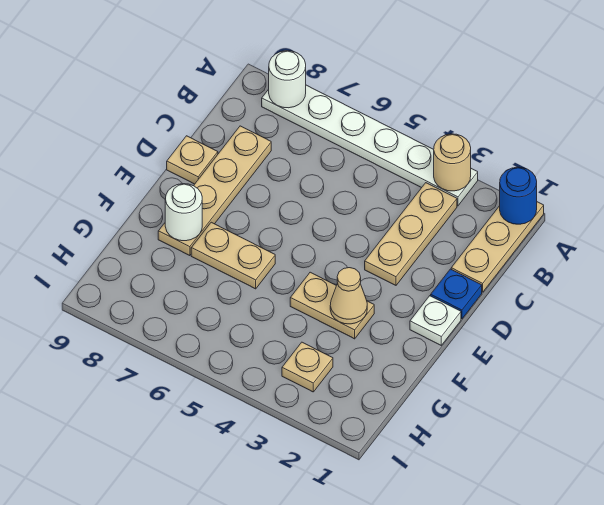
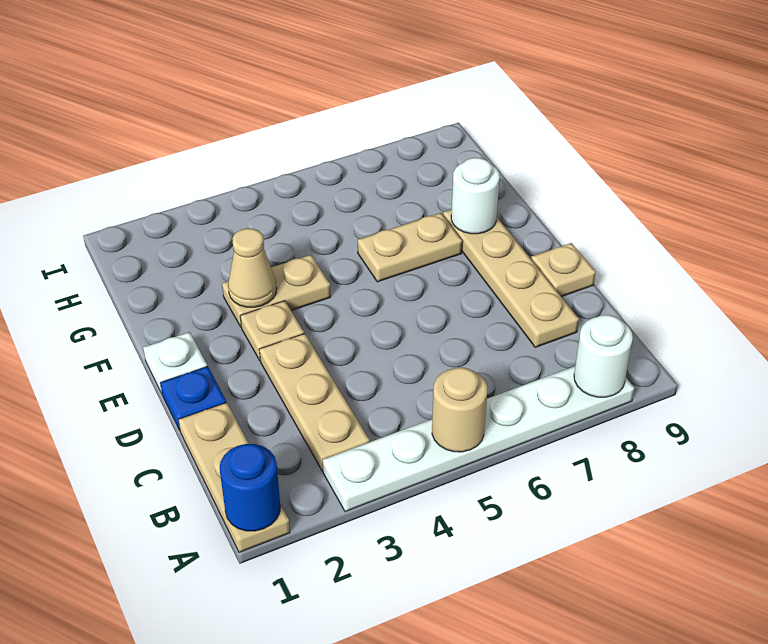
tan round brick A3 level 2 -> tan round brick A5 level 2
tan plate H3 level 1 -> tan plate E3 level 1

